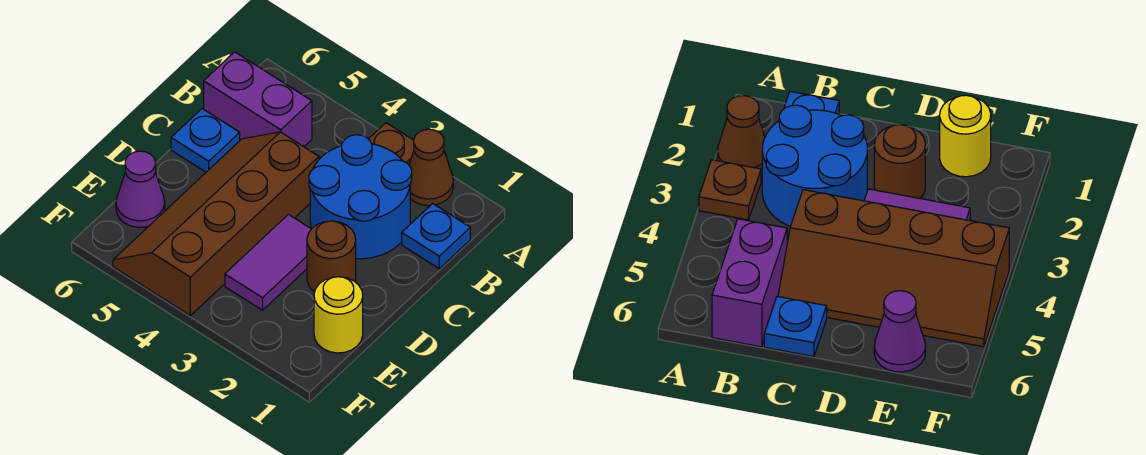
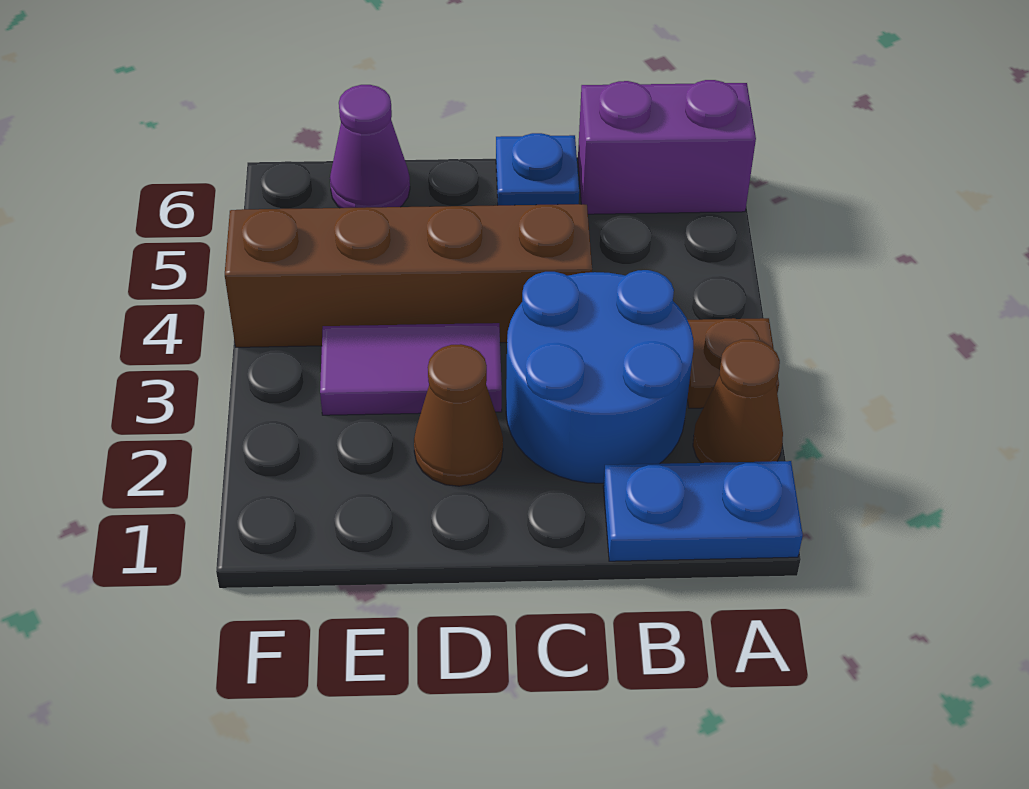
blue plate B1 level 1 -> blue plate A1:B1 level 1
purple brick B5:B6 level 1 -> purple brick A6:B6 level 1
brown round brick D2 level 1 -> brown cone D2 level 1
yellow round brick E1 level 1 -> none

